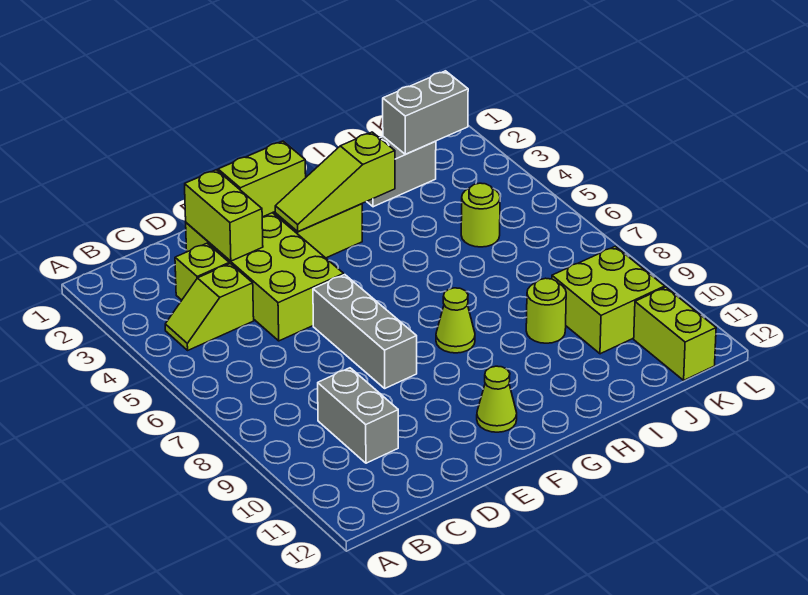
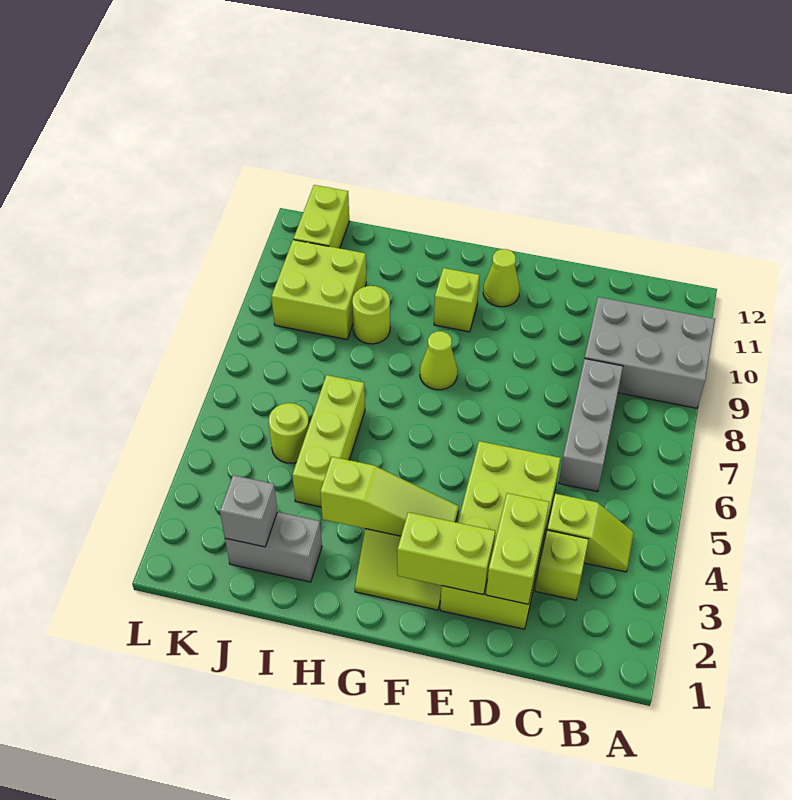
grey brick C9:C10 level 1 -> grey brick A9:C10 level 1
grey brick E6:E8 level 1 -> grey brick C6:C8 level 1
none -> lime brick G10 level 1
none -> lime brick I4:I6 level 1
grey brick J2:K2 level 2 -> grey brick J2 level 2

